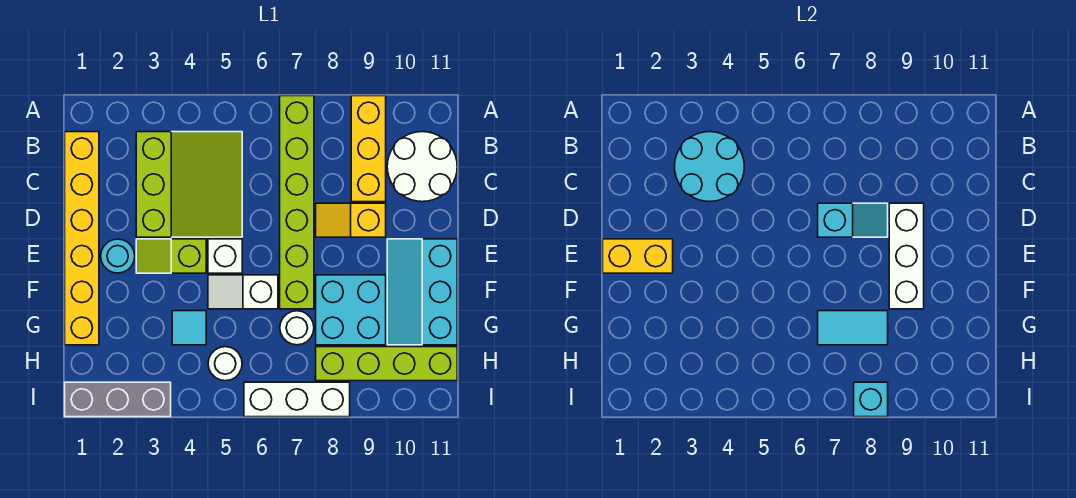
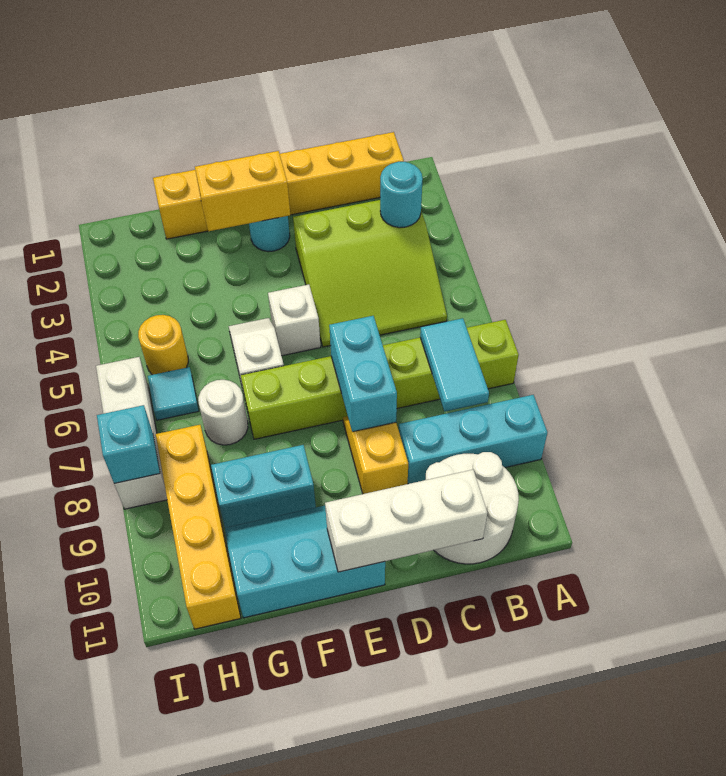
yellow brick A9:C9 level 1 -> cyan brick A9:C9 level 1
cyan round brick B3:C4 level 2 -> cyan round brick B3 level 2
cyan slope D7:D8 level 2 top 7 -> cyan brick D7:D8 level 2
white brick D9:F9 level 2 -> white brick C11:E11 level 2
yellow brick E1:E2 level 2 -> yellow brick E2:F2 level 2
lime slope E3:E4 level 1 top 4 -> none
cyan brick F8:G9 level 1 -> cyan brick F9:G9 level 1
cyan tile G4 level 1 -> cyan tile H6 level 1
cyan tile G7:G8 level 2 -> cyan tile B7:B8 level 2
white round brick H5 level 1 -> yellow round brick H5 level 1
lime brick H8:H11 level 1 -> yellow brick H8:H11 level 1
grey brick I1:I3 level 1 -> none

